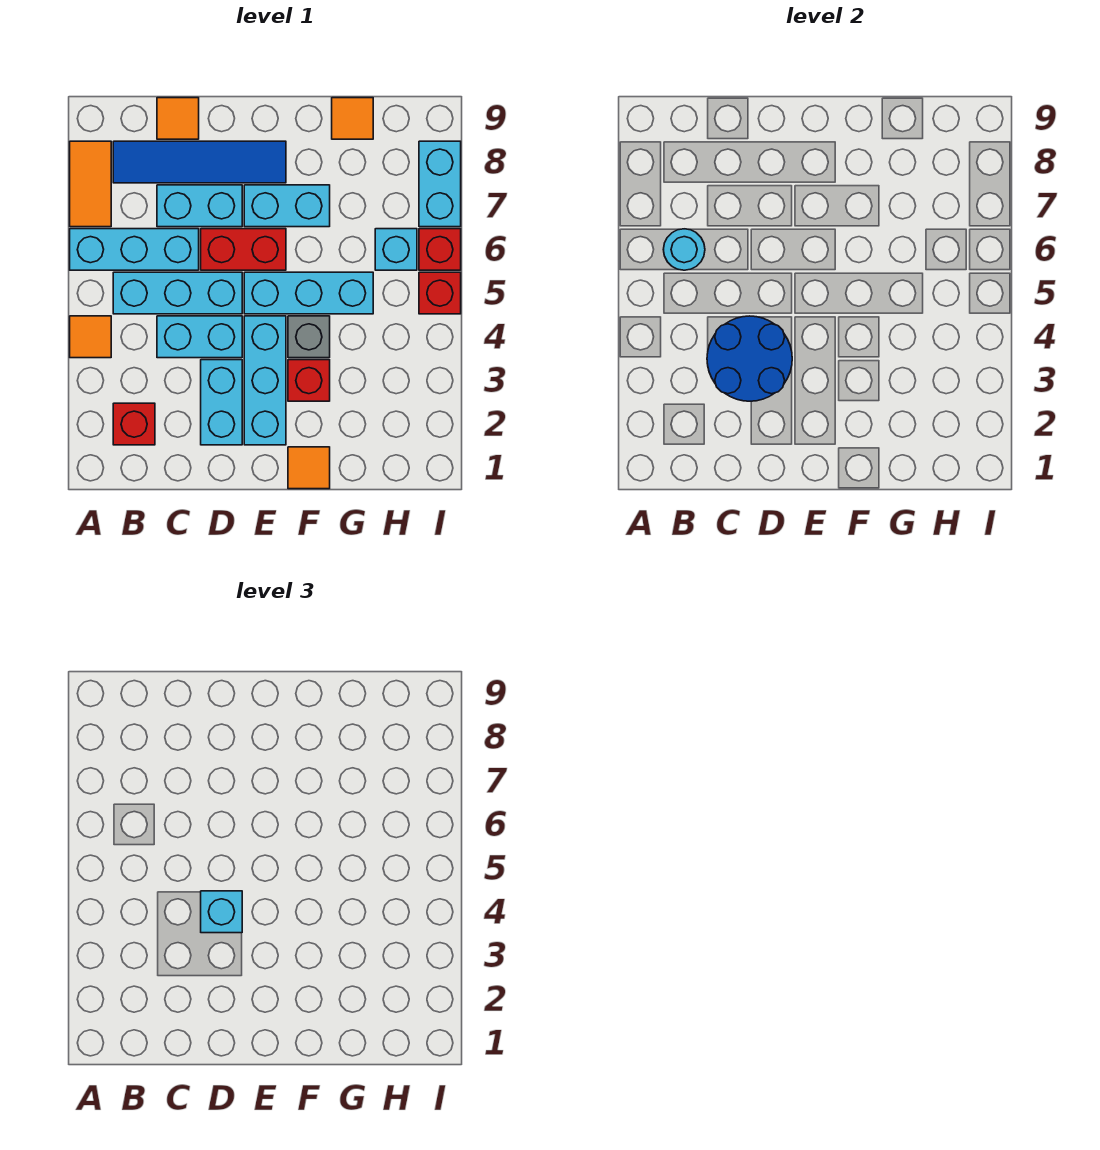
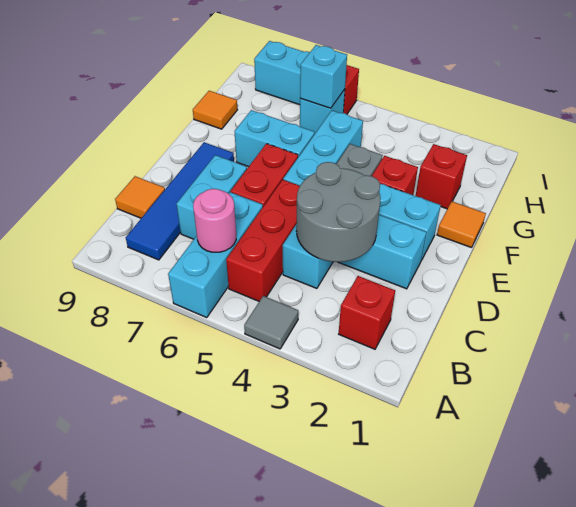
orange tile A4 level 1 -> grey tile A4 level 1
orange tile A7:A8 level 1 -> none
cyan brick B5:D5 level 1 -> red brick B5:D5 level 1
cyan round brick B6 level 2 -> pink round brick B6 level 2
blue round brick C3:D4 level 2 -> grey round brick C3:D4 level 2
cyan brick D4 level 3 -> cyan brick H6 level 2
cyan brick E7:F7 level 1 -> cyan brick F6:F7 level 1
red brick I5 level 1 -> red brick G2 level 1

